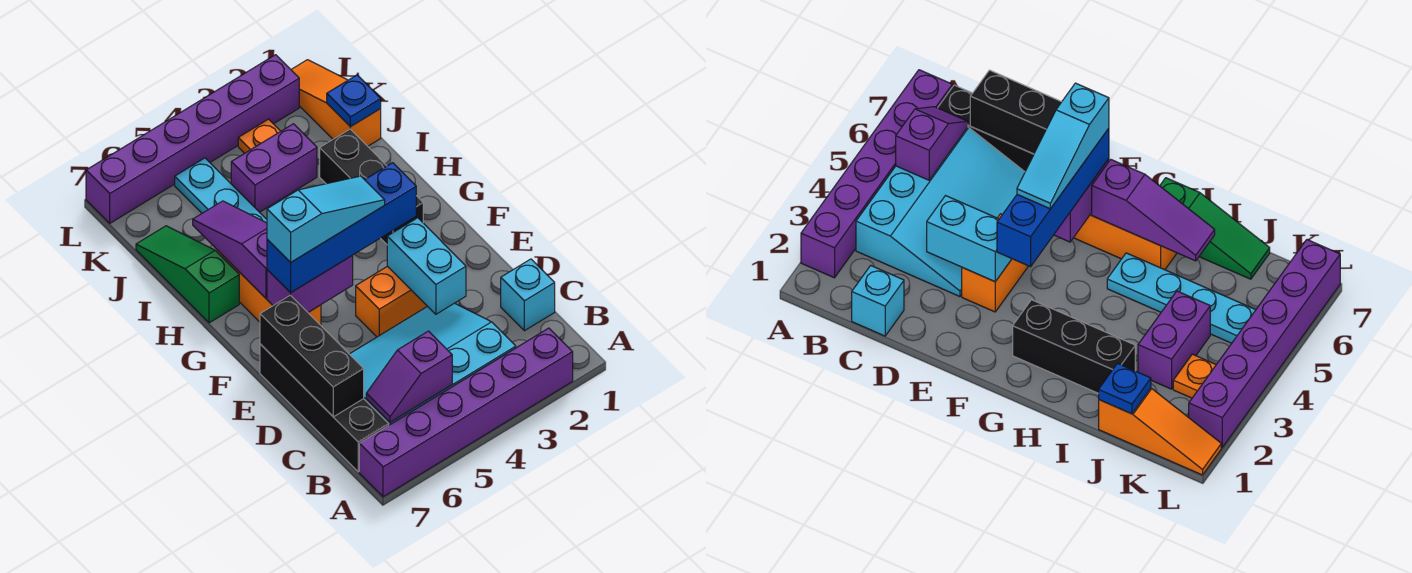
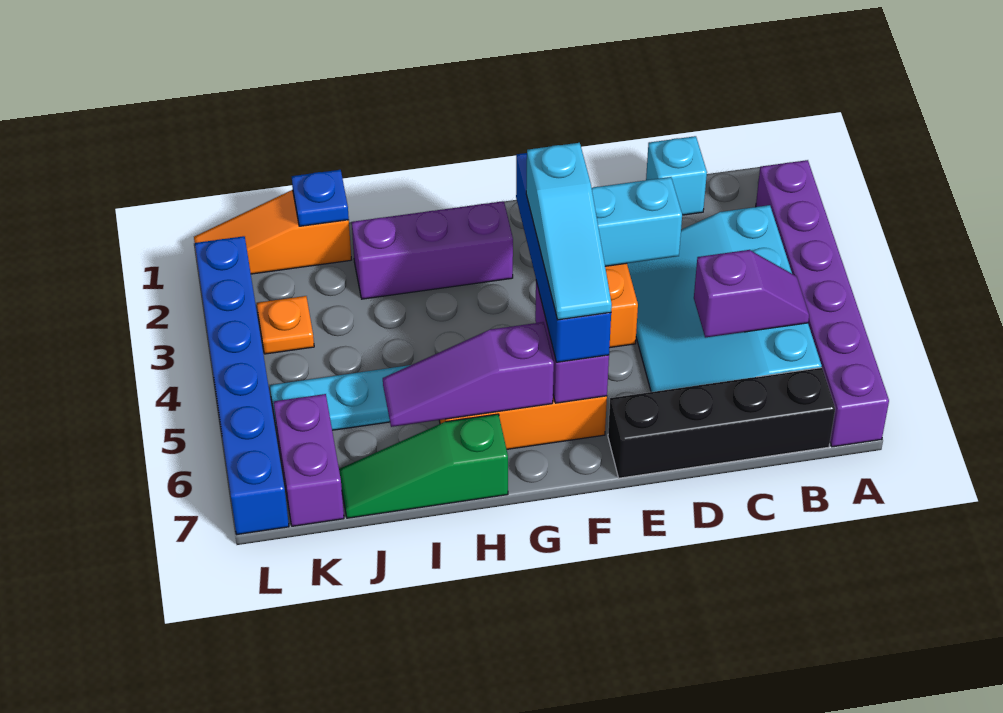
purple slope B5:B6 level 2 top 5 -> purple slope B5:C5 level 2 top C
black brick C7:E7 level 2 -> none
cyan slope F4:F6 level 4 top 6 -> cyan slope F4:F6 level 4 top 4
black brick G2:I2 level 1 -> purple brick G2:I2 level 1
purple brick J3:J4 level 1 -> purple brick K6:K7 level 1
purple brick L2:L7 level 1 -> blue brick L2:L7 level 1

